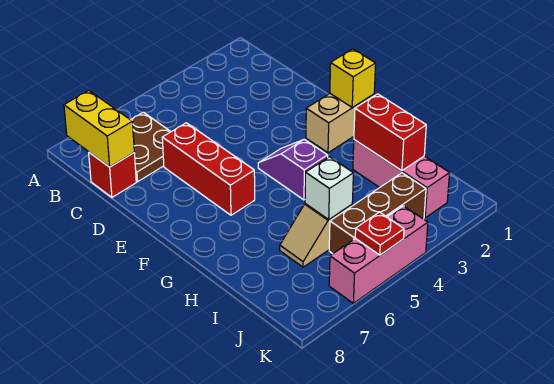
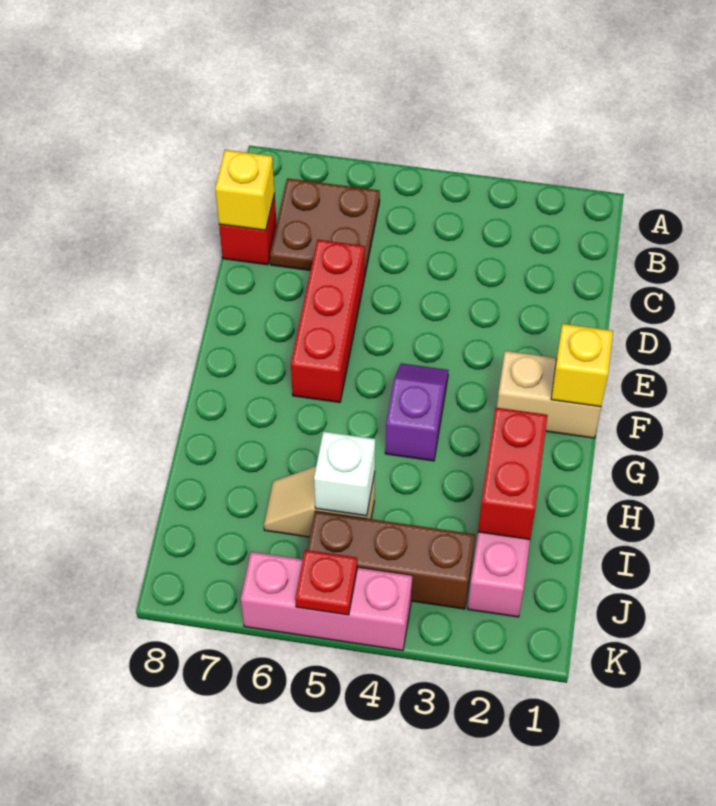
yellow brick B8:C8 level 2 -> yellow brick C8 level 2

